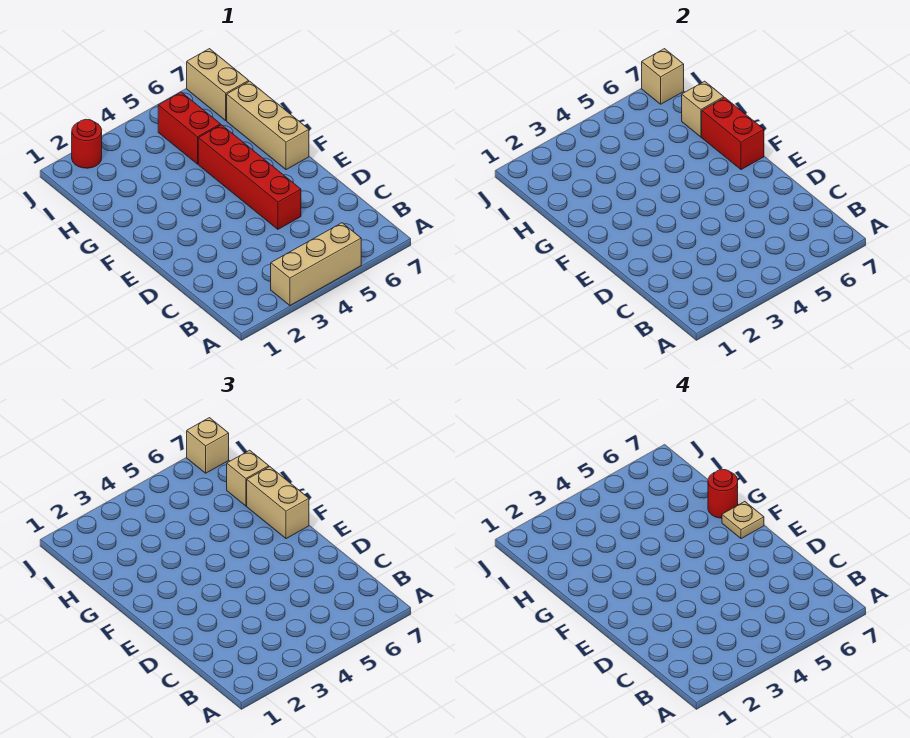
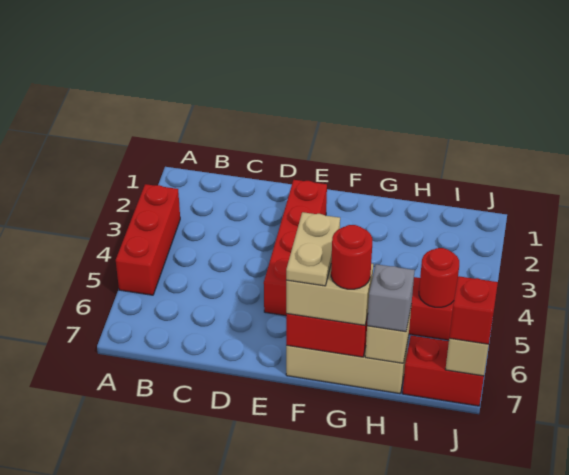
tan brick A3:A5 level 1 -> red brick A3:A5 level 1
red brick D5:G5 level 1 -> red brick E2:E5 level 1
tan plate F7 level 4 -> tan plate F6:F7 level 4
tan brick H7 level 3 -> grey brick H7 level 3
tan brick I7:J7 level 1 -> red brick I7:J7 level 1
red round brick J2 level 1 -> red round brick I5 level 2
tan brick J7 level 3 -> red brick J7 level 3

